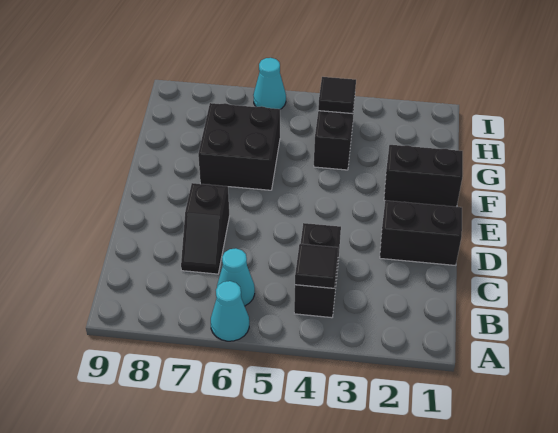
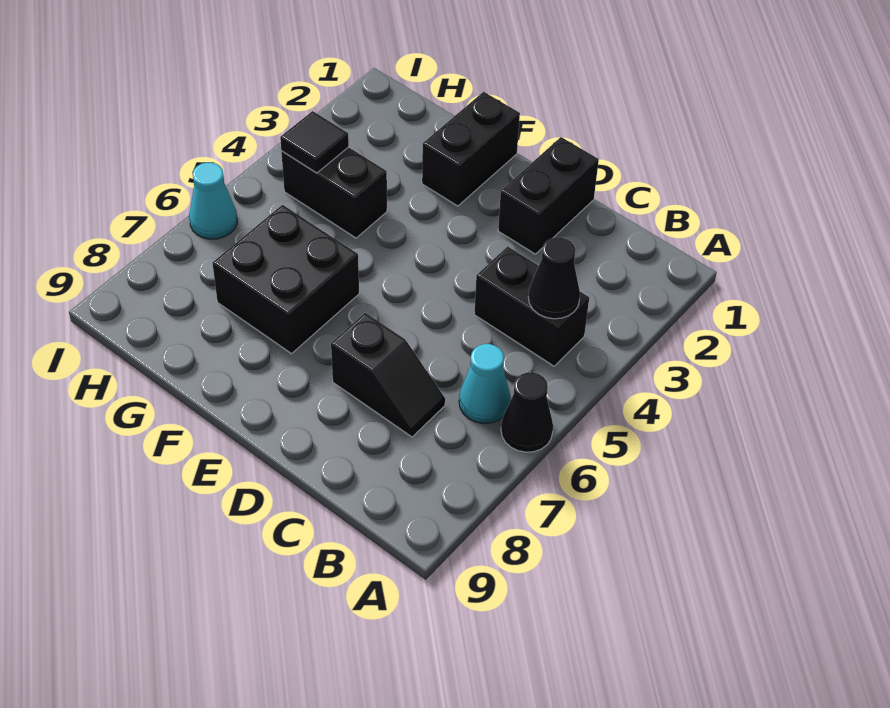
cyan cone A6 level 1 -> black cone A6 level 1
black tile B4 level 2 -> black cone B4 level 2

